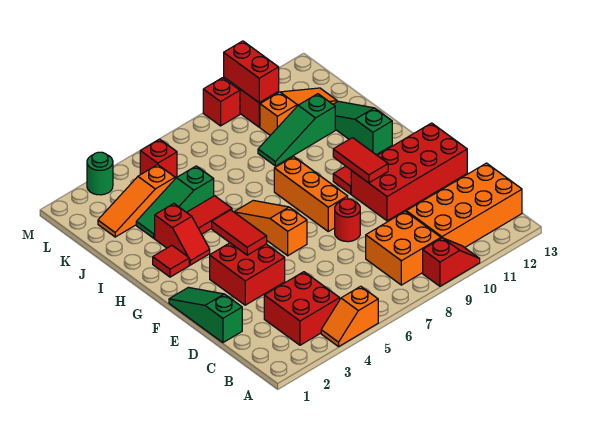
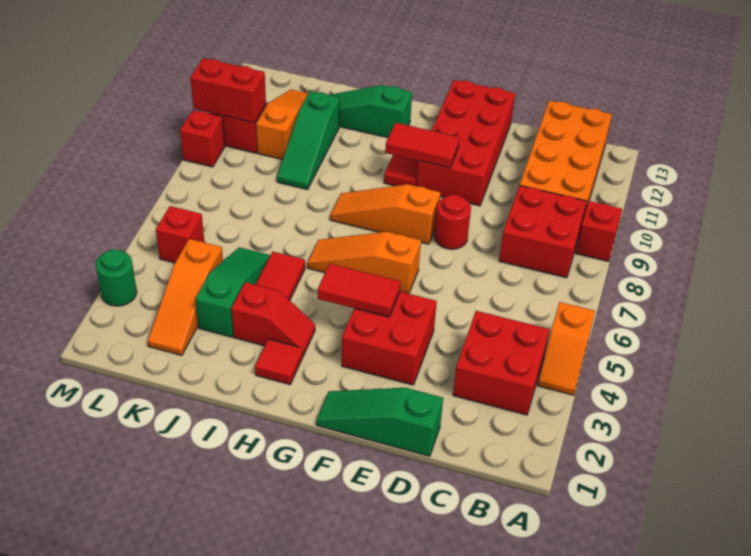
orange brick B8:C9 level 1 -> red brick B8:C9 level 1
orange brick F8:H8 level 1 -> orange slope F8:H8 level 1 top F
green slope J3:J5 level 1 top 5 -> green slope J3:J5 level 1 top 3

